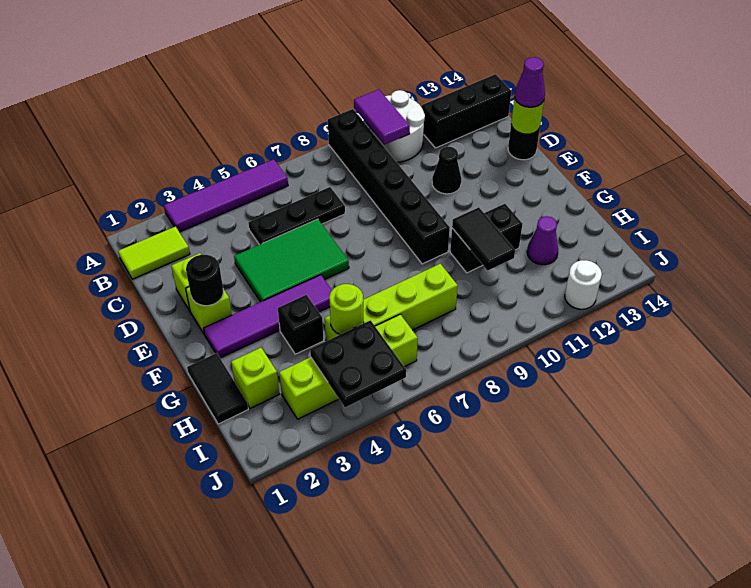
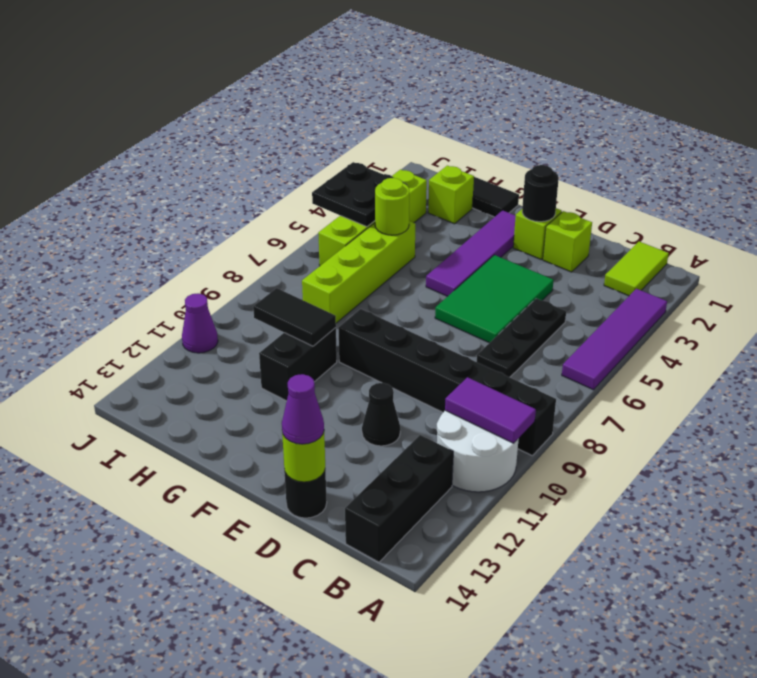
black brick G4 level 1 -> none
purple cone H12 level 1 -> purple cone J11 level 1
white round brick J12 level 1 -> none

